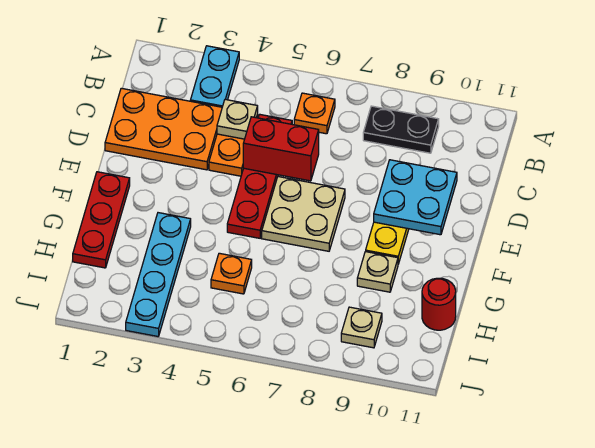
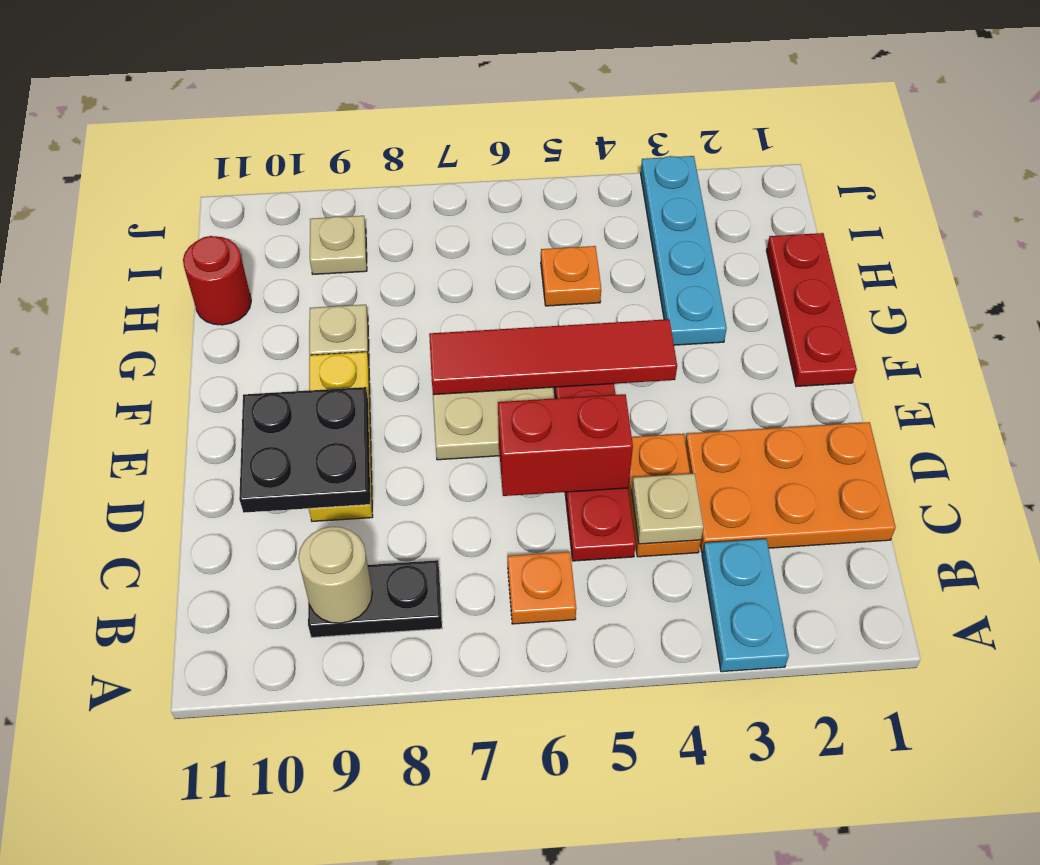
none -> tan round brick B9 level 2
cyan plate D9:E10 level 2 -> black plate D9:E10 level 2
none -> red tile F4:F7 level 2

